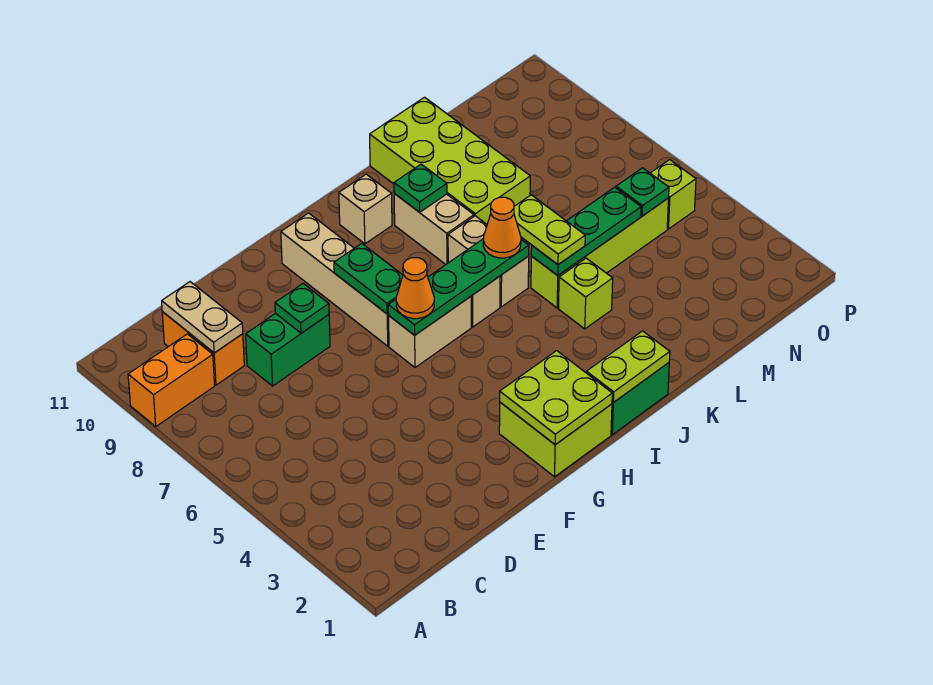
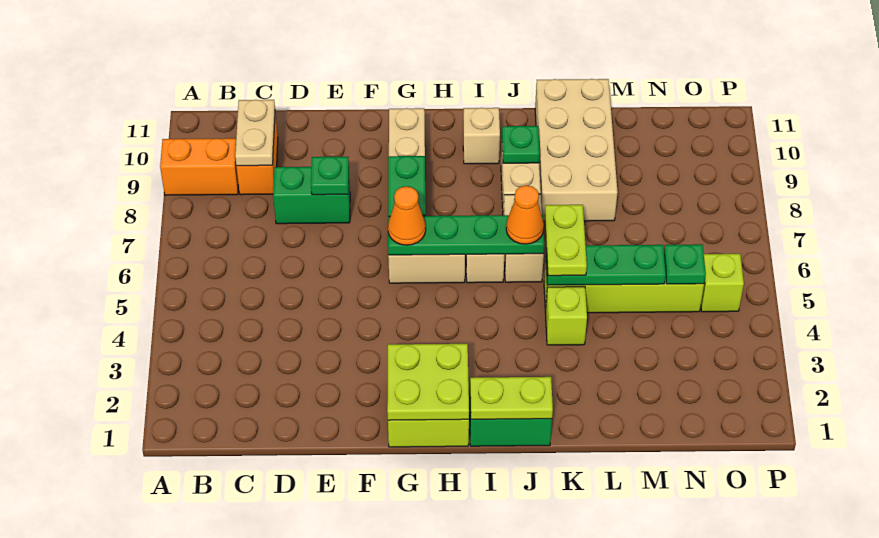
lime brick K8:L11 level 1 -> tan brick K8:L11 level 1

